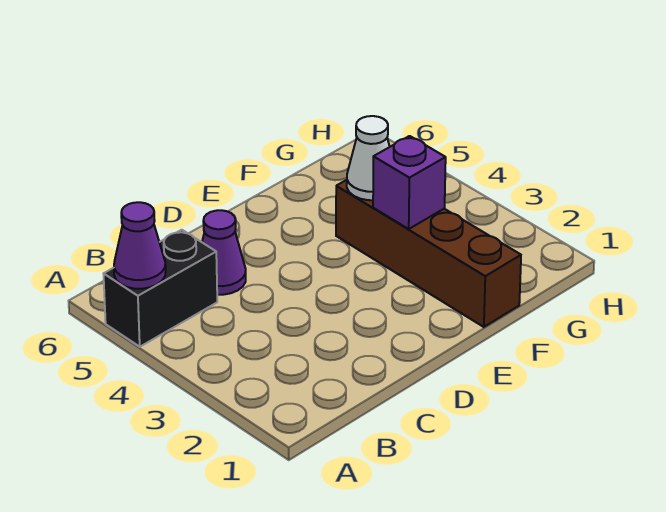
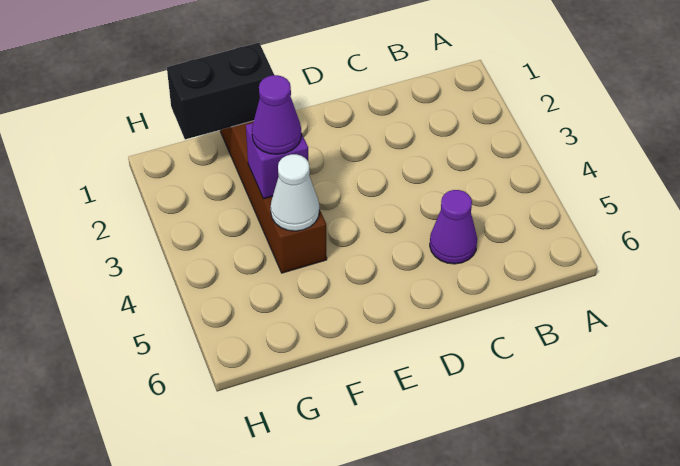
black brick A5:B5 level 1 -> black brick F1:G1 level 2
purple cone A5 level 2 -> purple cone F3 level 3

